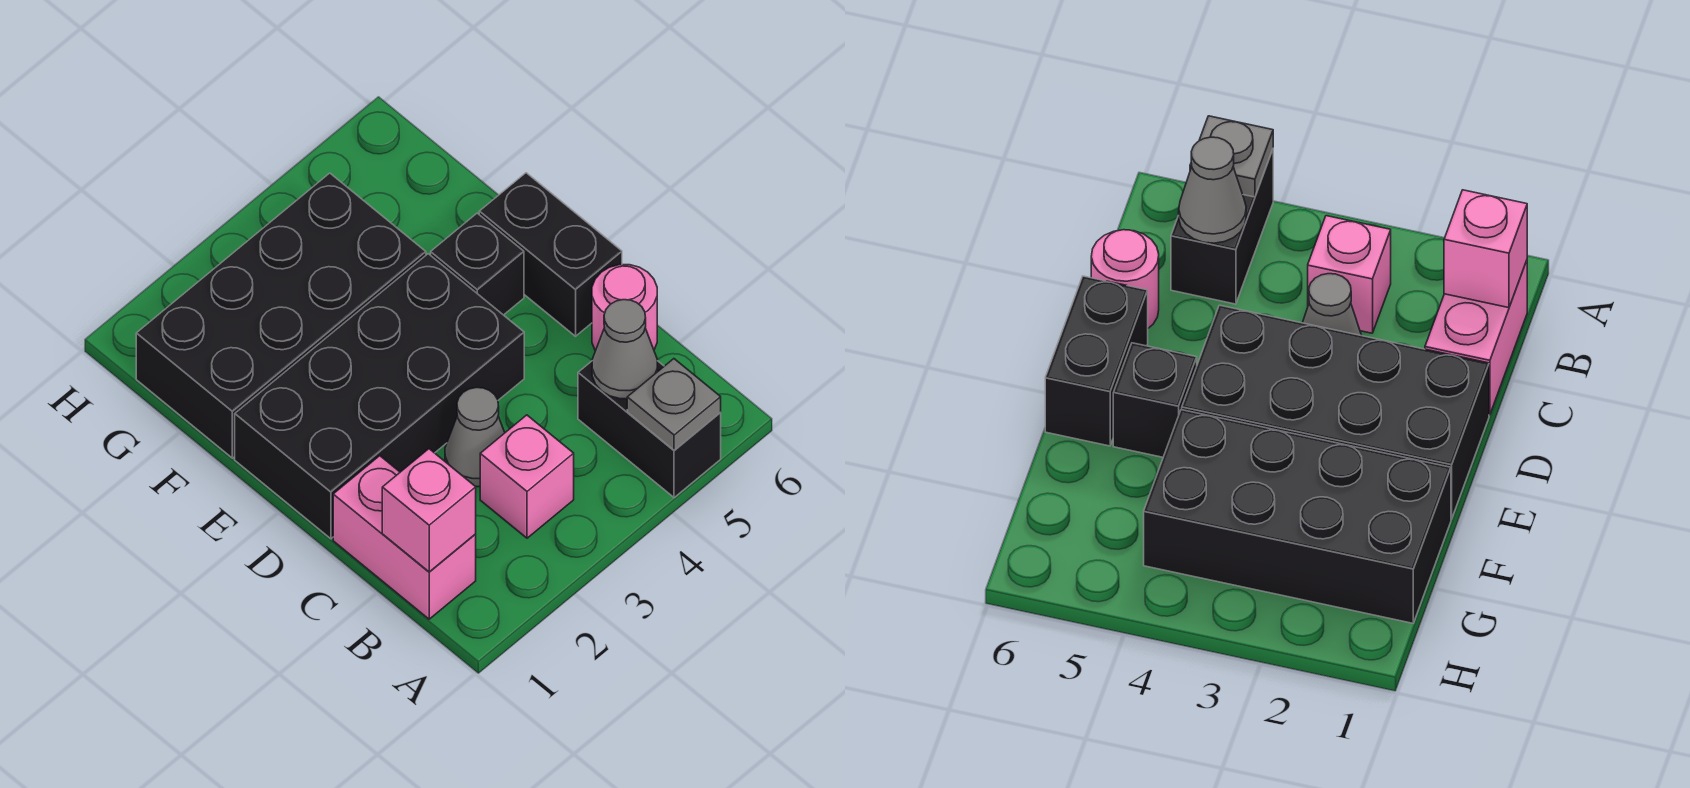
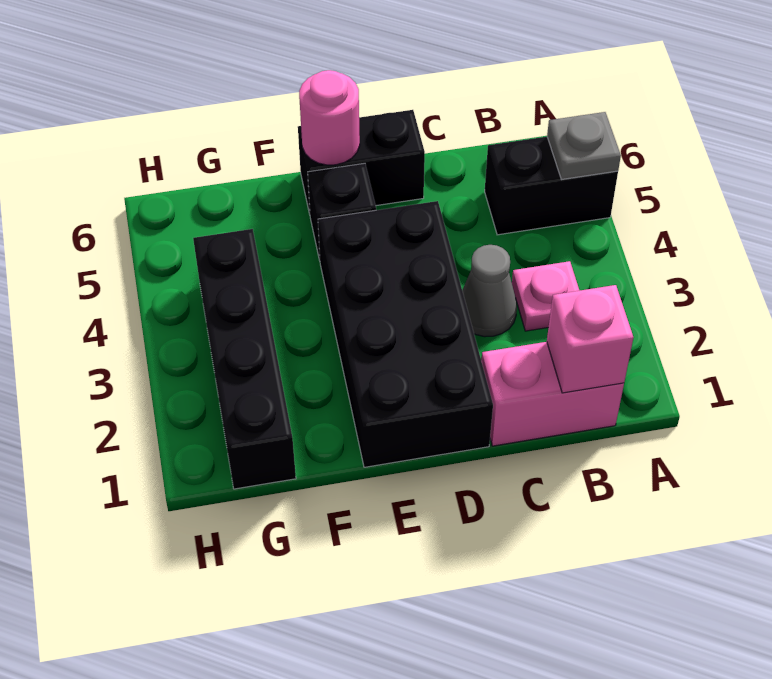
pink brick B3 level 1 -> pink plate B3 level 1
grey cone B5 level 2 -> none
pink round brick C6 level 1 -> pink round brick E6 level 2
black brick F1:G4 level 1 -> black brick G1:G4 level 1

